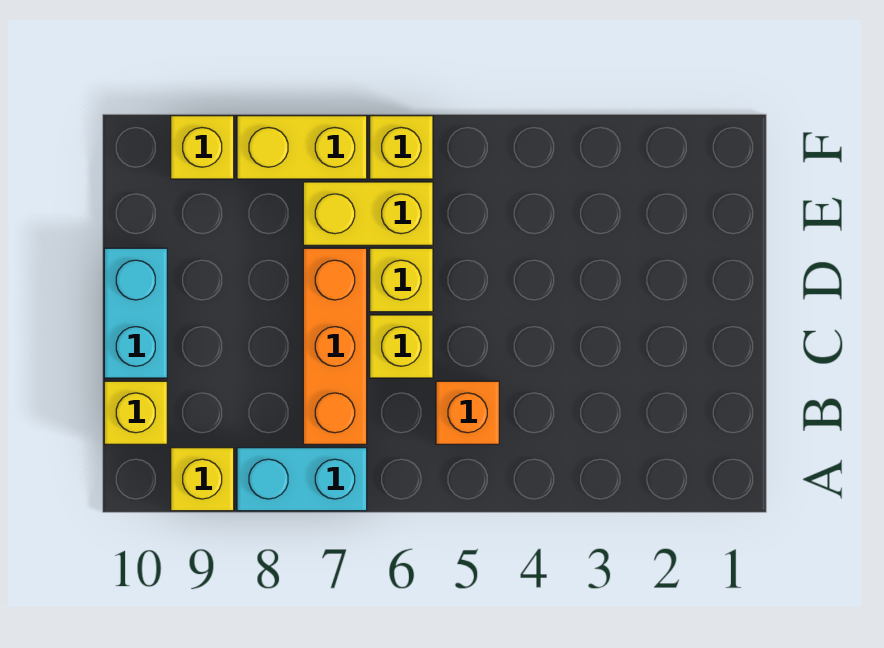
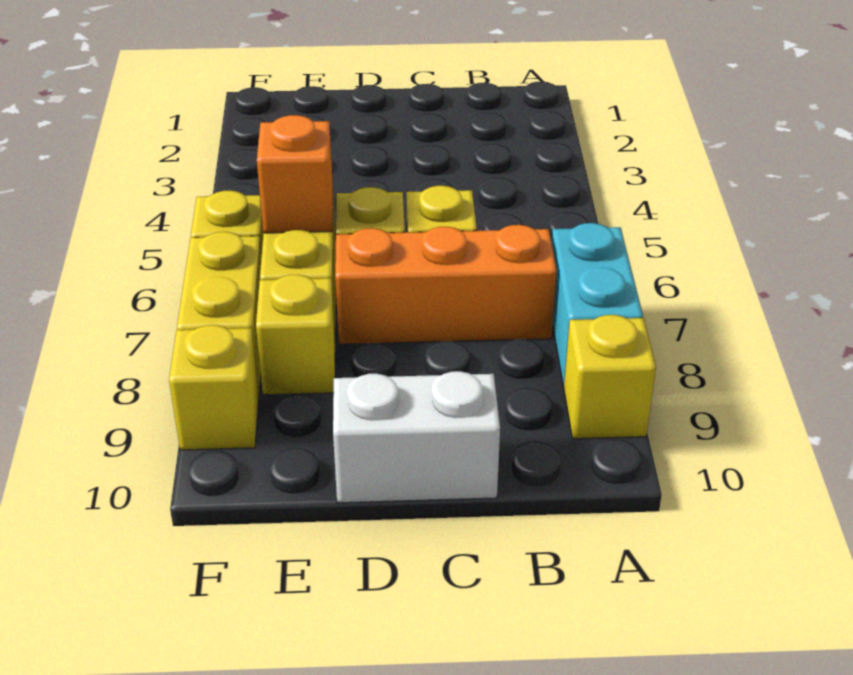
orange brick B5 level 1 -> orange brick E6 level 2
yellow brick B10 level 1 -> yellow brick E8 level 1
cyan brick C10:D10 level 1 -> white brick C10:D10 level 1

